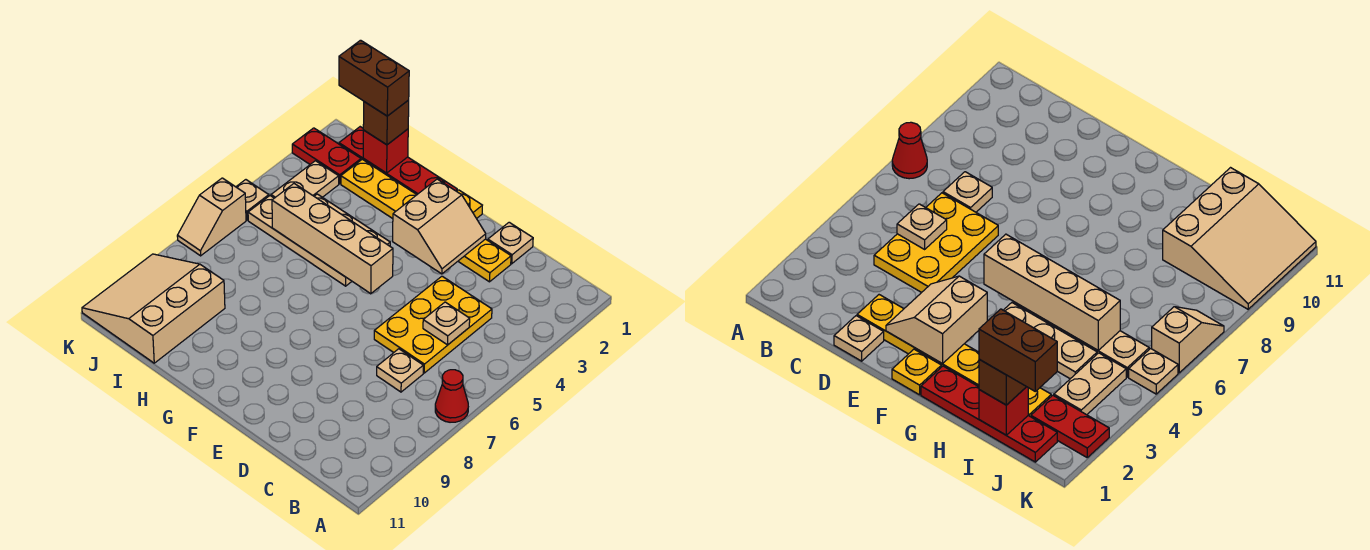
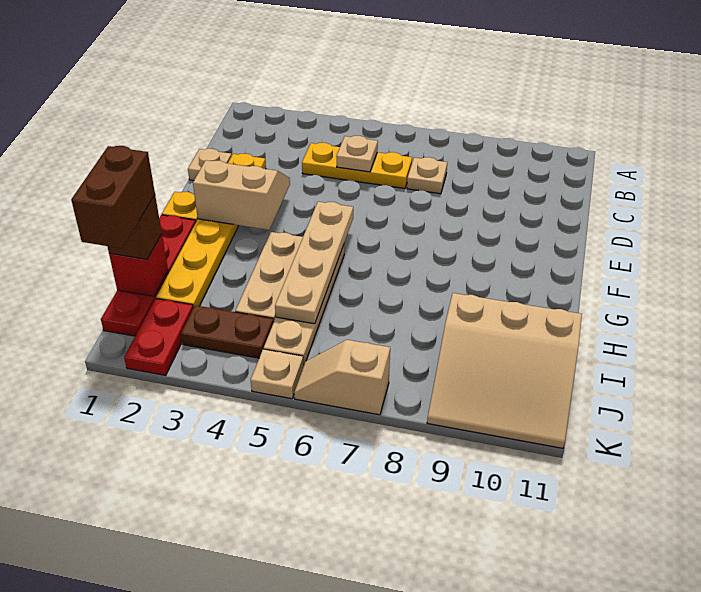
red cone A7 level 1 -> none
yellow plate C4:D6 level 1 -> yellow plate C4:C6 level 1
tan brick F5:I5 level 2 -> tan plate F5:I5 level 2
tan plate J3:J4 level 1 -> brown plate J3:J4 level 1
tan slope K6:K7 level 1 top 6 -> tan slope K6:K7 level 1 top 7

